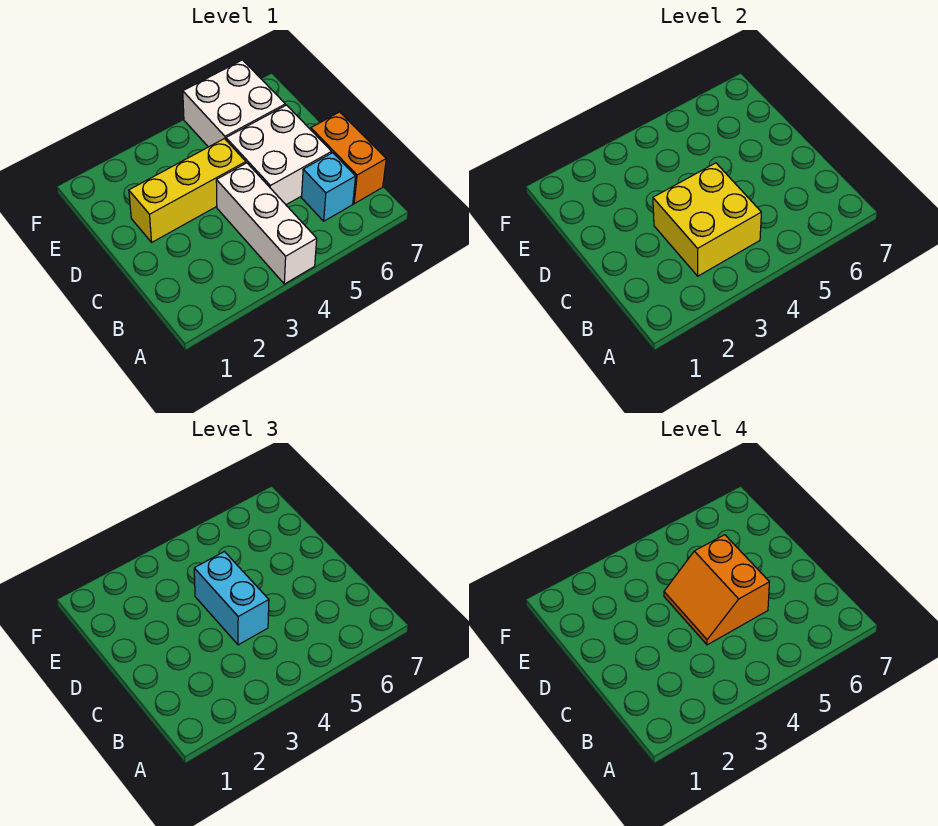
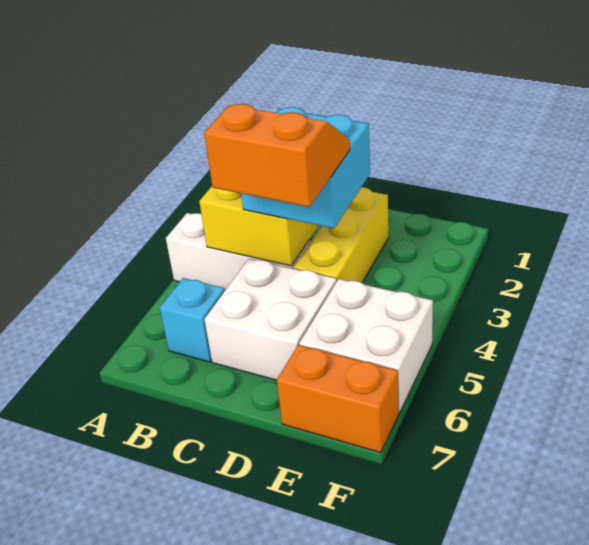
orange brick B7:C7 level 1 -> orange brick E7:F7 level 1
cyan brick C4:D4 level 3 -> cyan brick C3:D4 level 3

